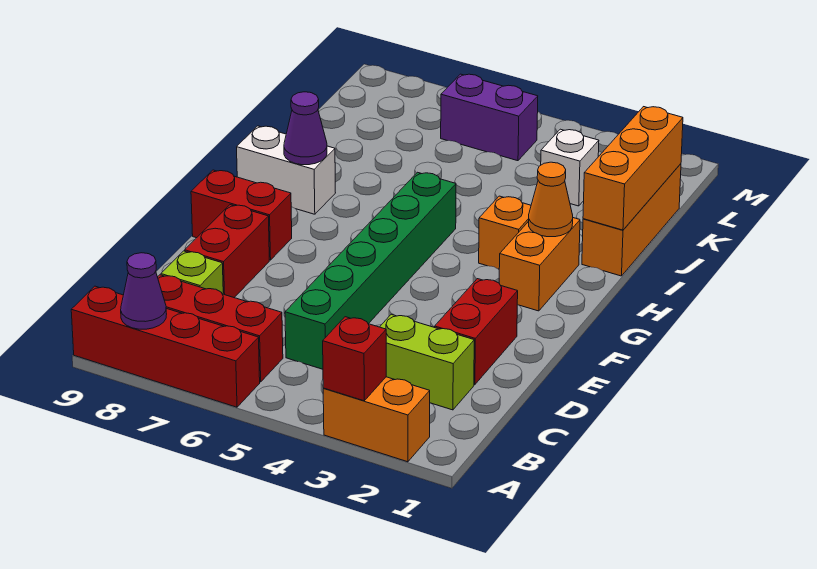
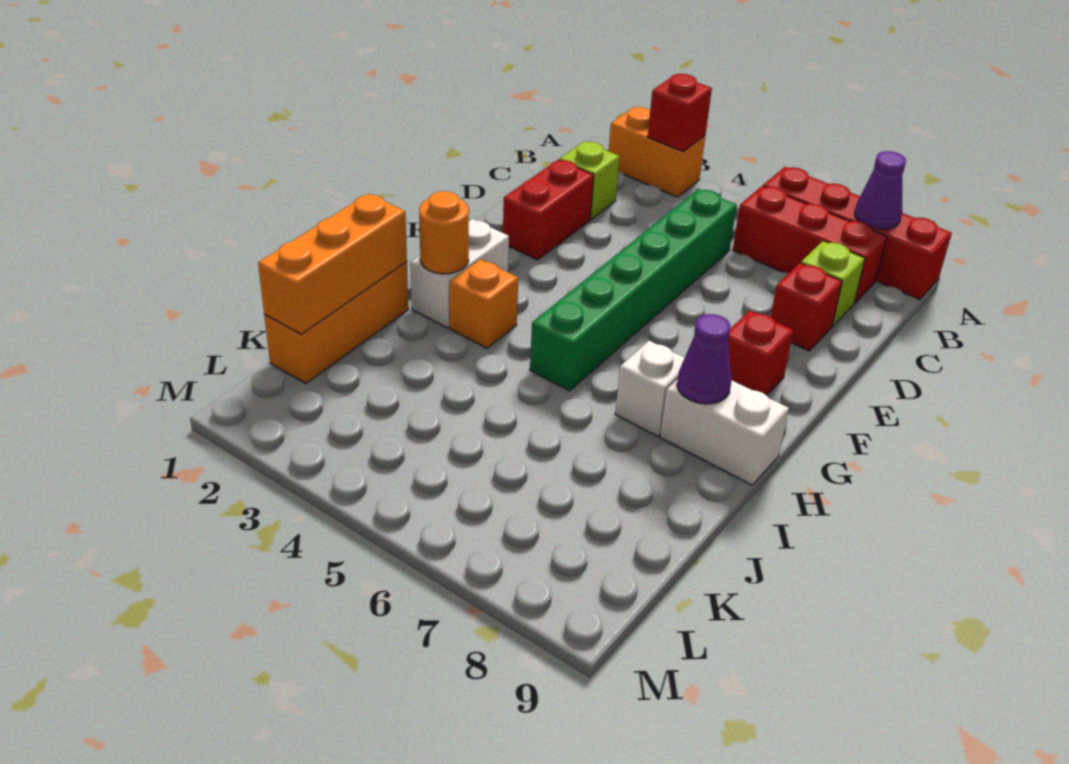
lime brick C2:C3 level 1 -> lime brick C2 level 1
red brick D8:E8 level 1 -> red brick D8 level 1
red brick F8:F9 level 1 -> red brick F8 level 1
orange brick G2:H2 level 1 -> white brick G2:H2 level 1
orange cone H2 level 2 -> orange round brick H2 level 2
white brick K3 level 1 -> white brick H7 level 1
purple brick L5:L6 level 1 -> none

